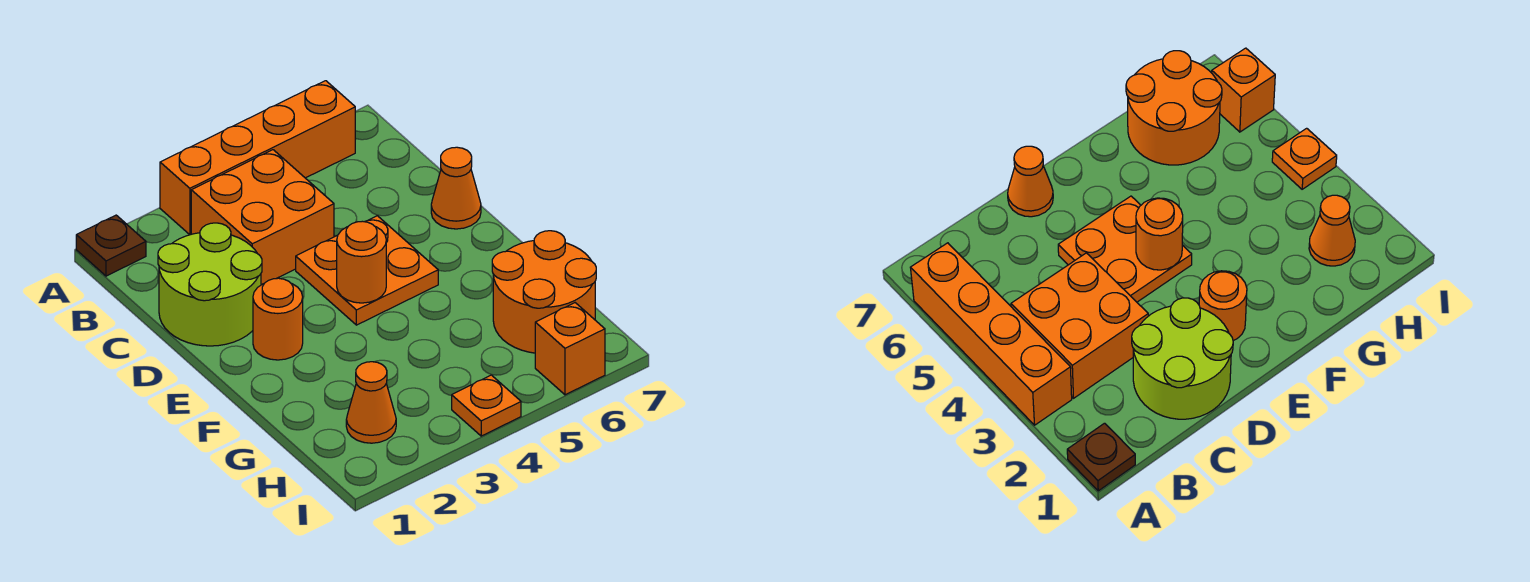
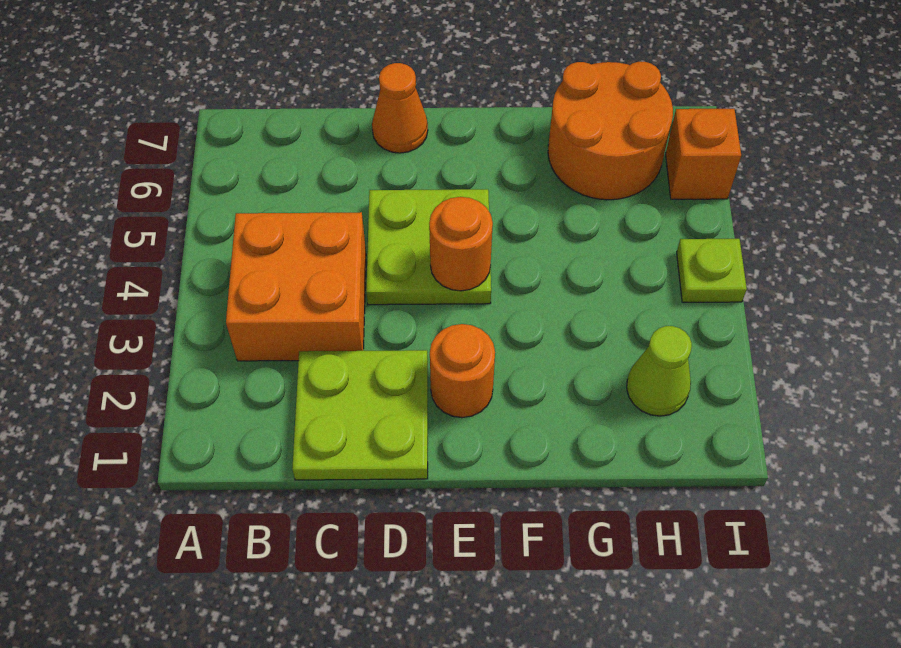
brown plate A1 level 1 -> none
orange brick A3:A6 level 1 -> none
lime round brick C1:D2 level 1 -> lime plate C1:D2 level 1
orange plate D4:E5 level 1 -> lime plate D4:E5 level 1
orange cone H2 level 1 -> lime cone H2 level 1
orange plate I4 level 1 -> lime plate I4 level 1

